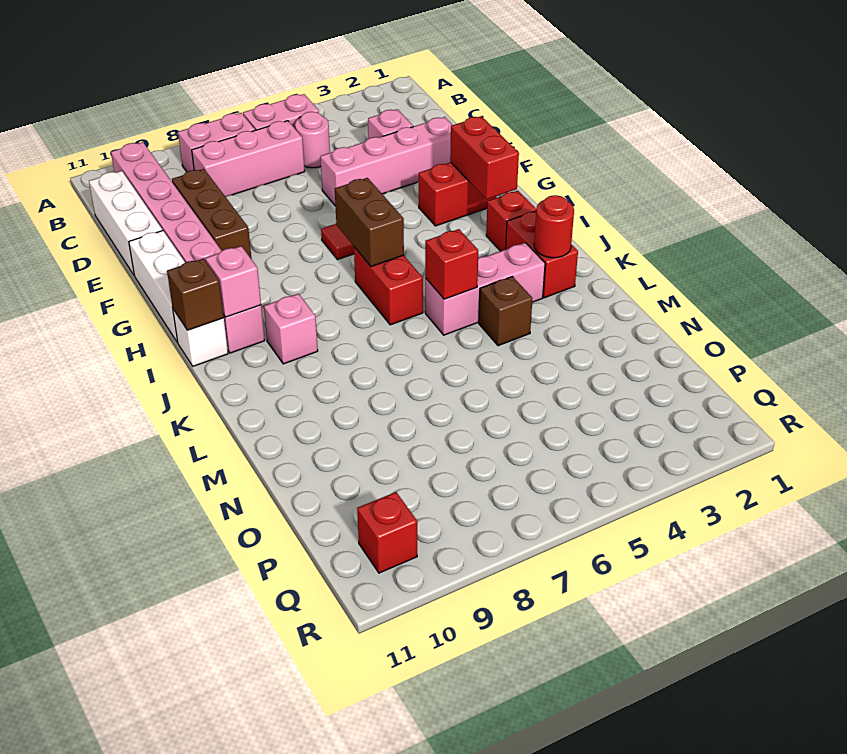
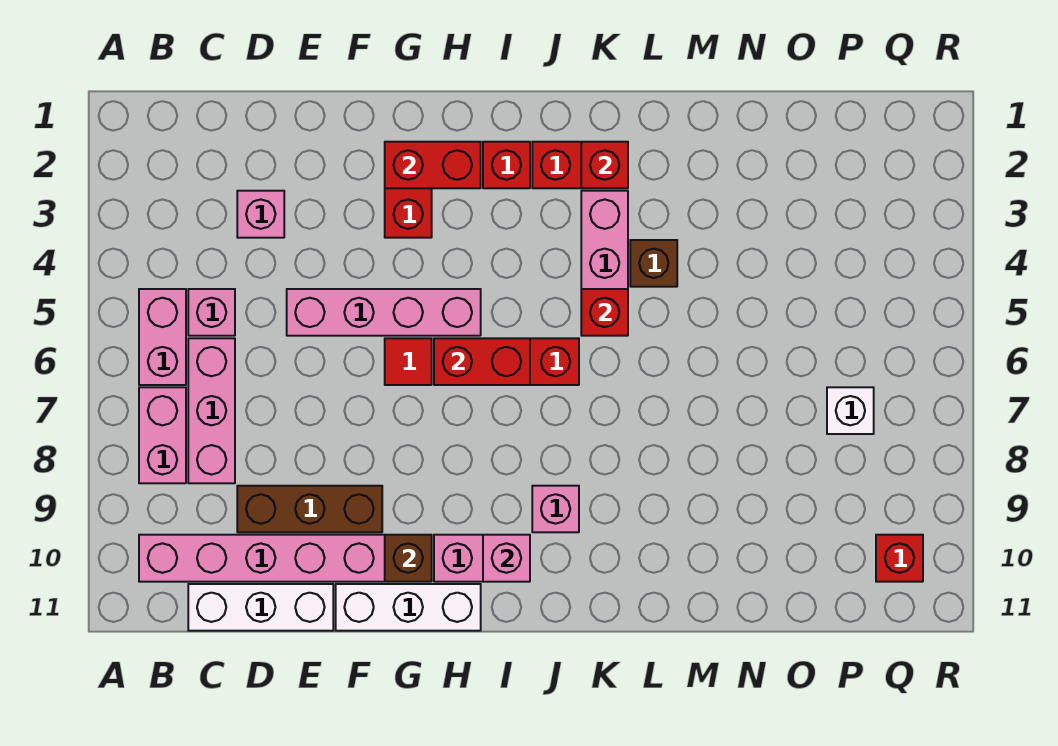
pink round brick C5 level 1 -> pink brick C5 level 1
pink brick E2:E5 level 1 -> pink brick E5:H5 level 1
brown brick H6:I6 level 2 -> red brick H6:I6 level 2
white brick I11 level 1 -> white brick P7 level 1
brown brick I11 level 2 -> brown brick G10 level 2
red round brick K2 level 2 -> red brick K2 level 2

